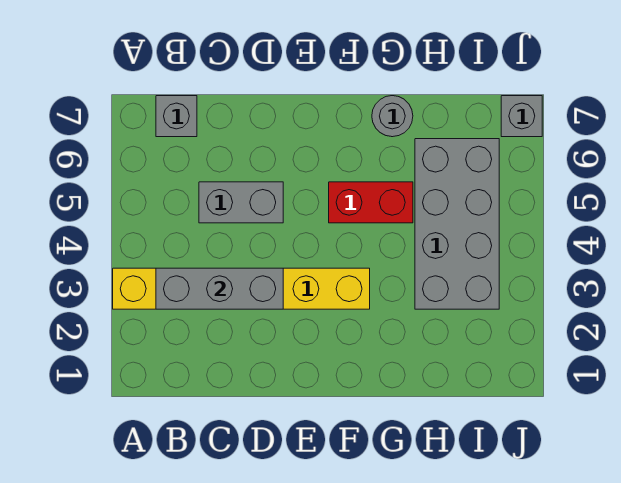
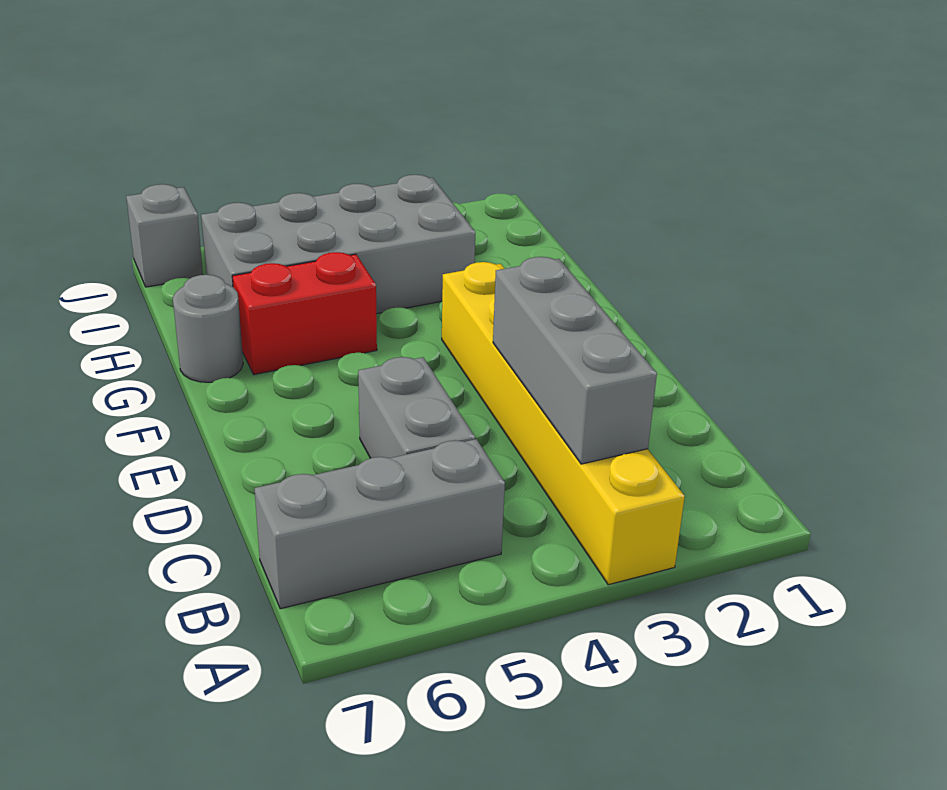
grey brick B7 level 1 -> grey brick B5:B7 level 1
red brick F5:G5 level 1 -> red brick G5:G6 level 1

